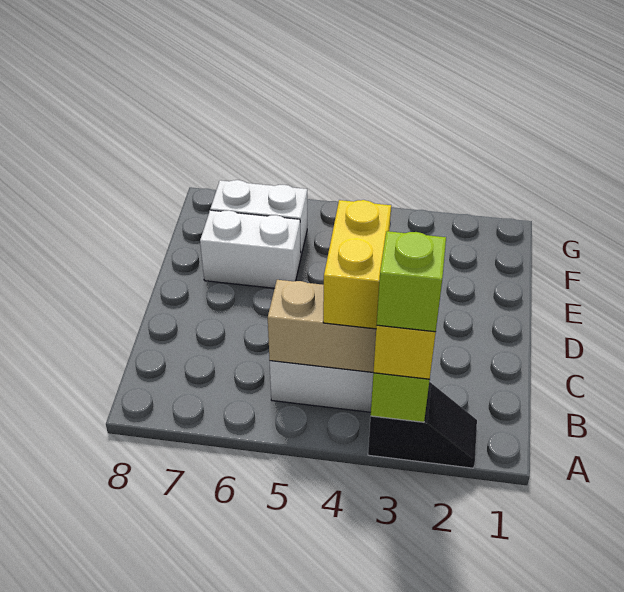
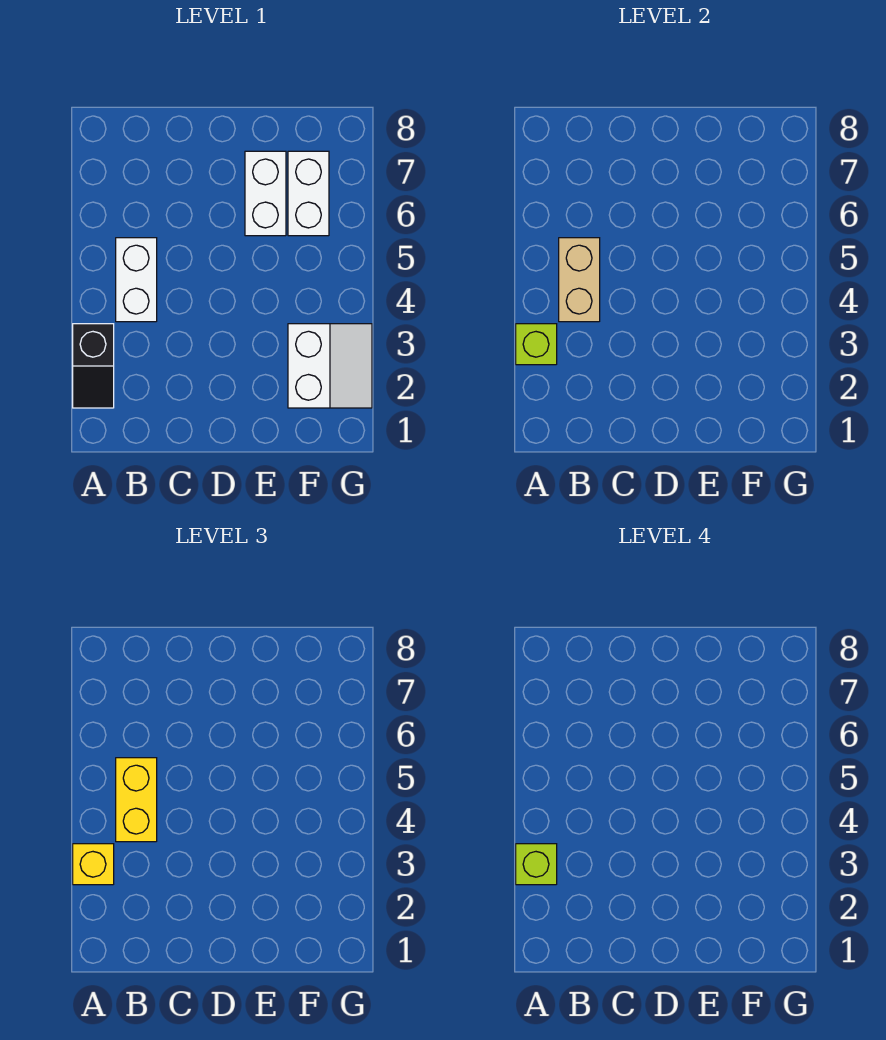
yellow brick B4:C4 level 3 -> yellow brick B4:B5 level 3
none -> white slope F2:G3 level 1 top F

